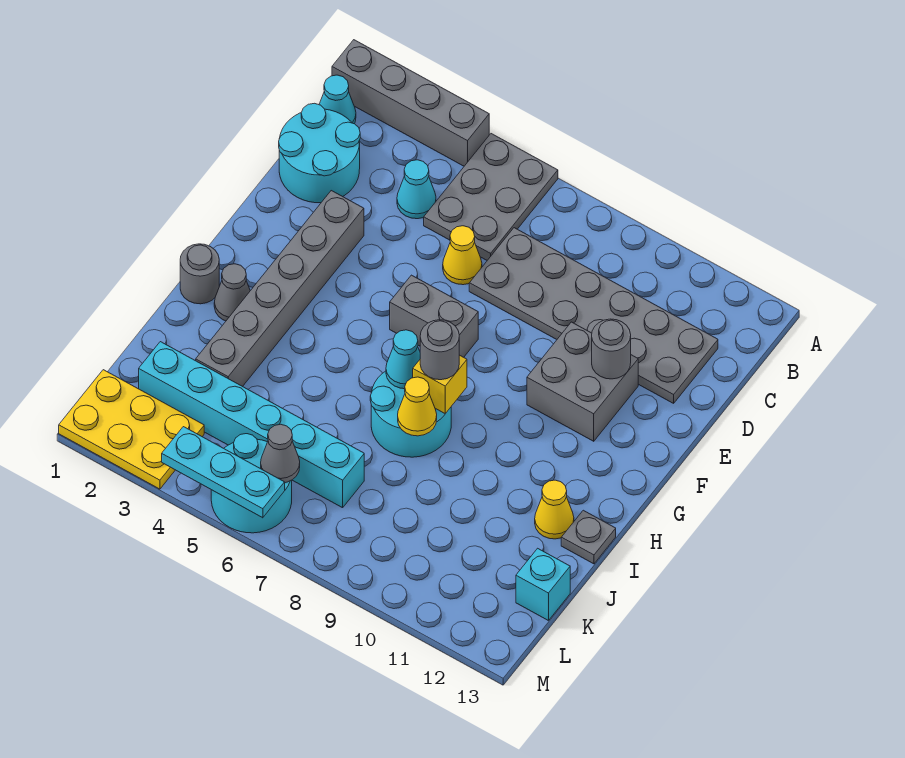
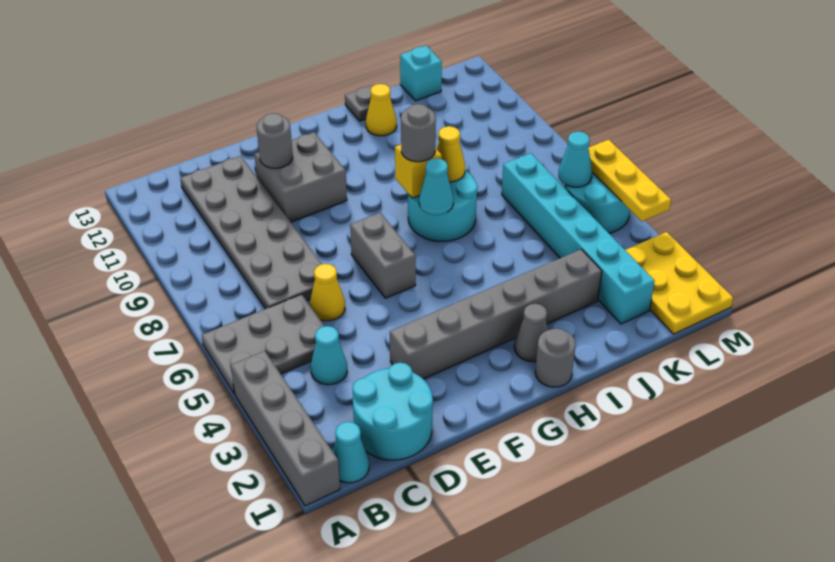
grey cone L6 level 2 -> cyan cone L6 level 2
cyan plate M4:M6 level 2 -> yellow plate M4:M6 level 2

